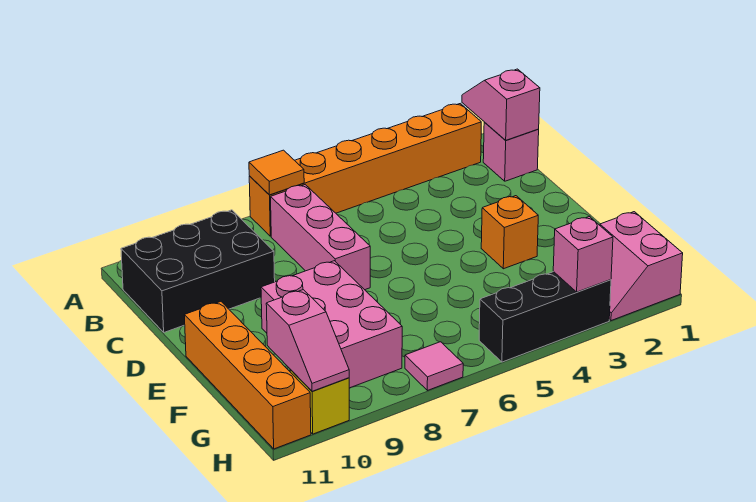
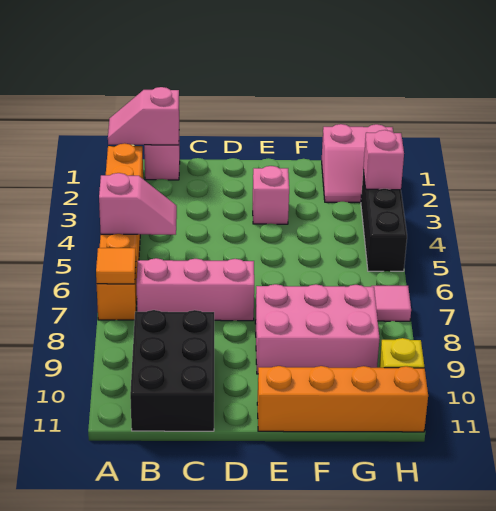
orange brick E3 level 1 -> pink brick E3 level 1
pink slope G10:H10 level 2 top G -> pink slope A5:B5 level 2 top A

